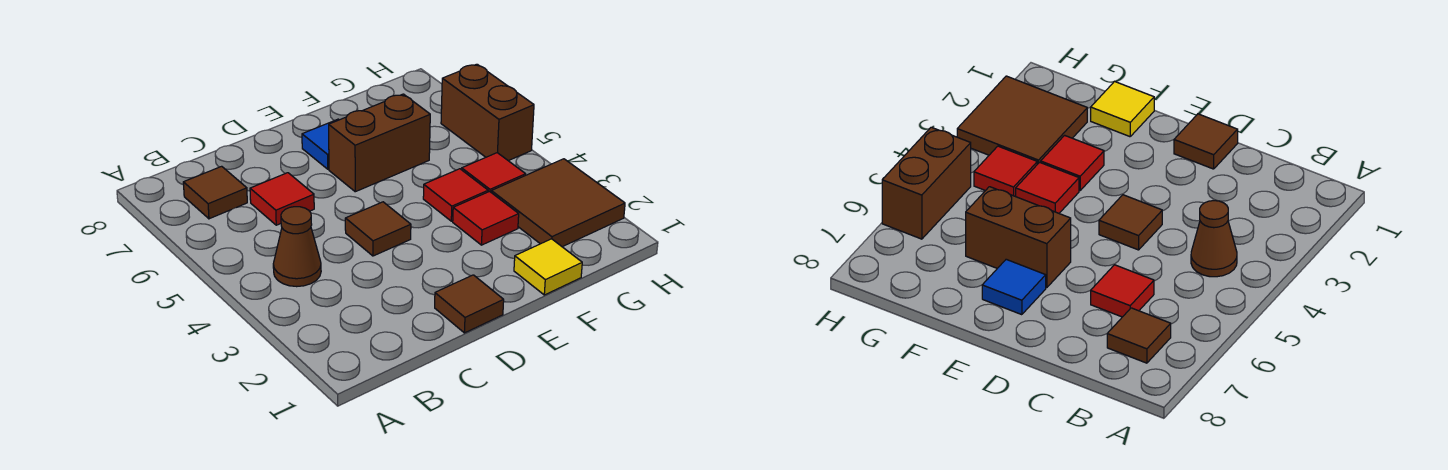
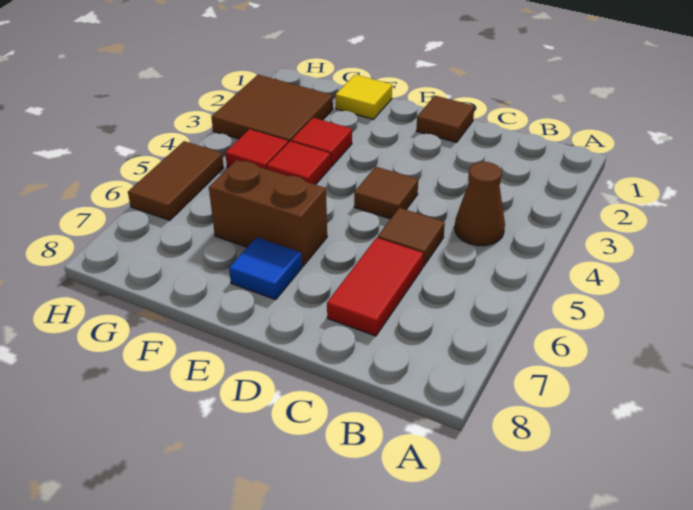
brown tile B7 level 1 -> brown tile C5 level 1
red tile C6 level 1 -> red tile C6:C7 level 1
brown brick H5:H6 level 1 -> brown tile H5:H6 level 1

